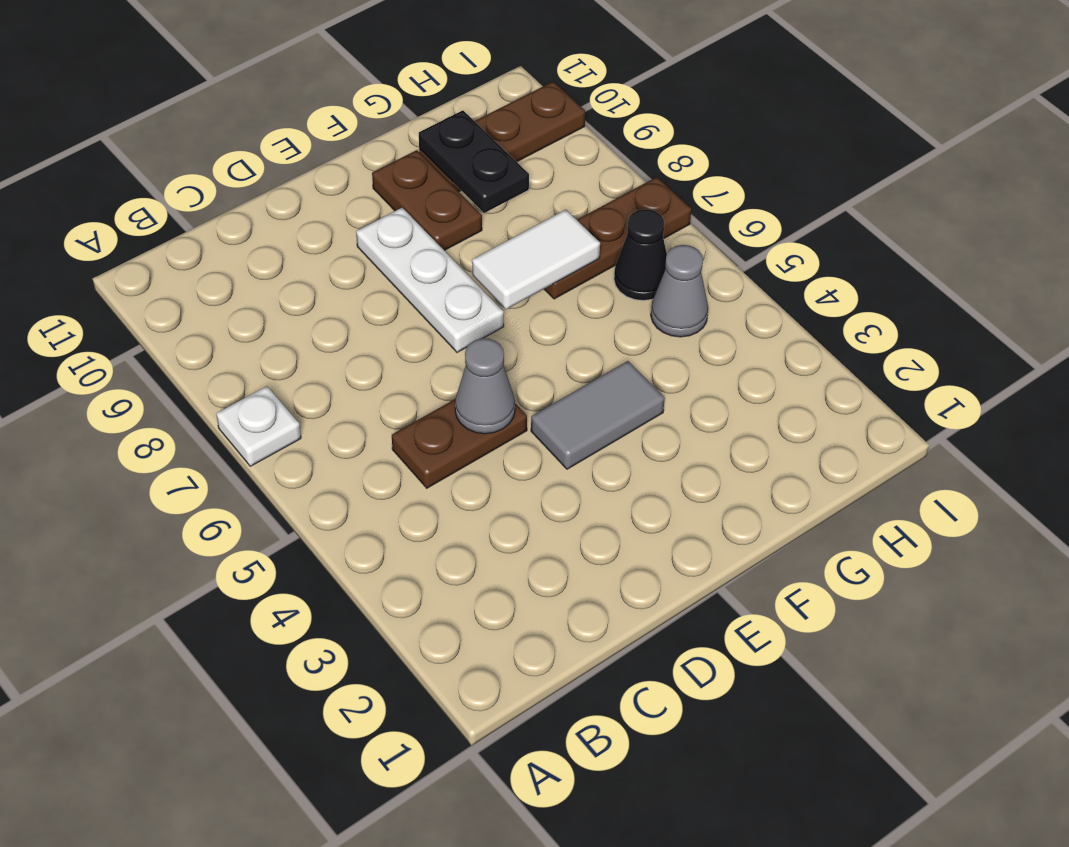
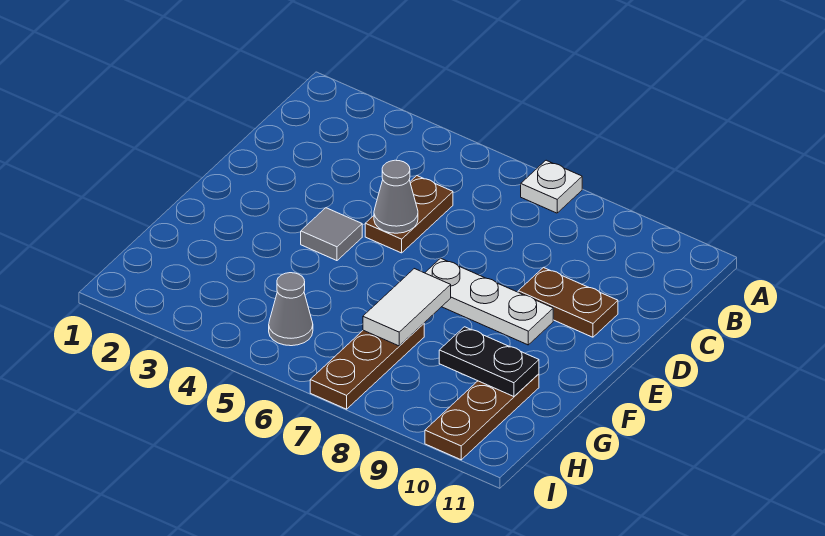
grey tile E4:F4 level 1 -> grey tile E4 level 1
brown plate F9:F10 level 1 -> brown plate D9:D10 level 1
black cone H6 level 1 -> none

